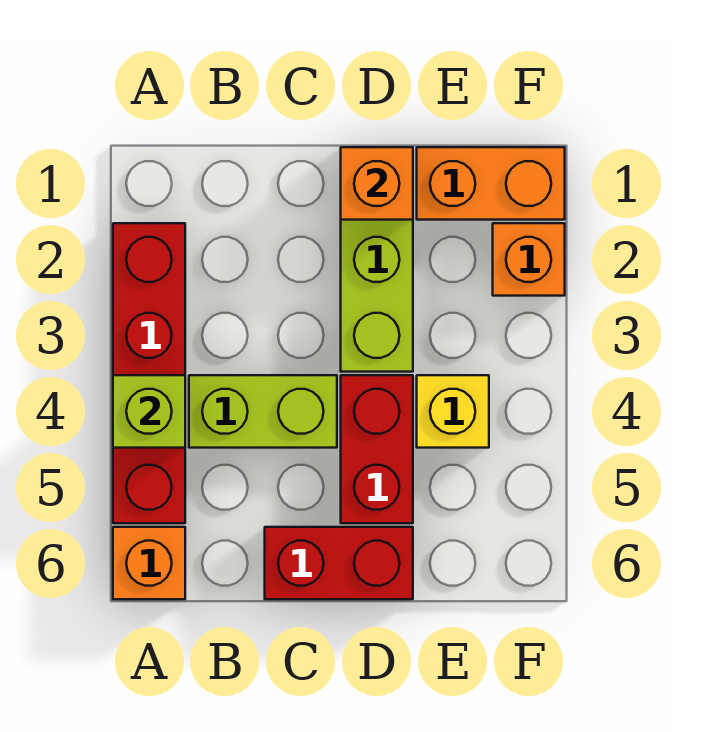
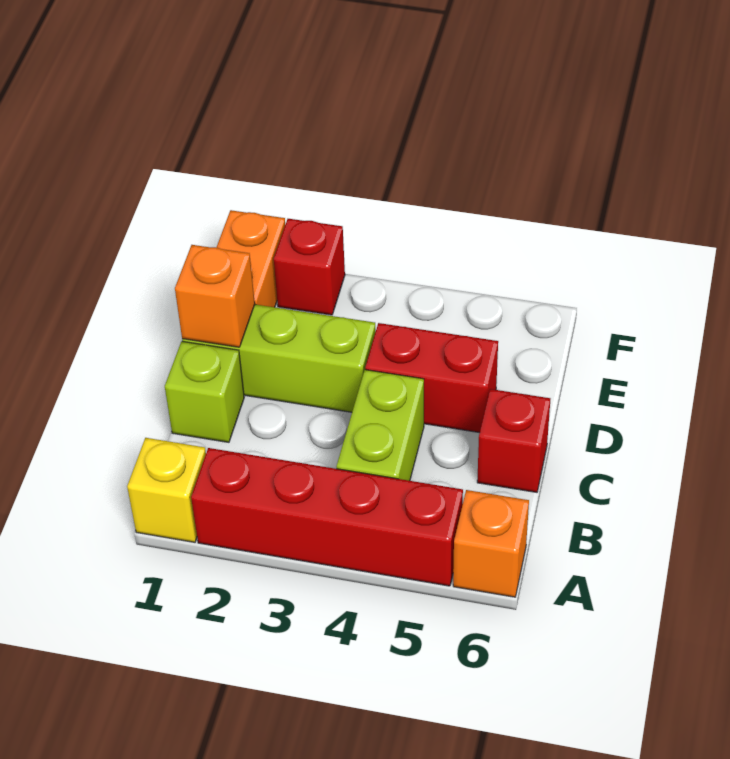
lime brick A4 level 2 -> lime brick C1 level 1
red brick C6:D6 level 1 -> red brick C6 level 1
yellow brick E4 level 1 -> yellow brick A1 level 1
orange brick F2 level 1 -> red brick F2 level 1

